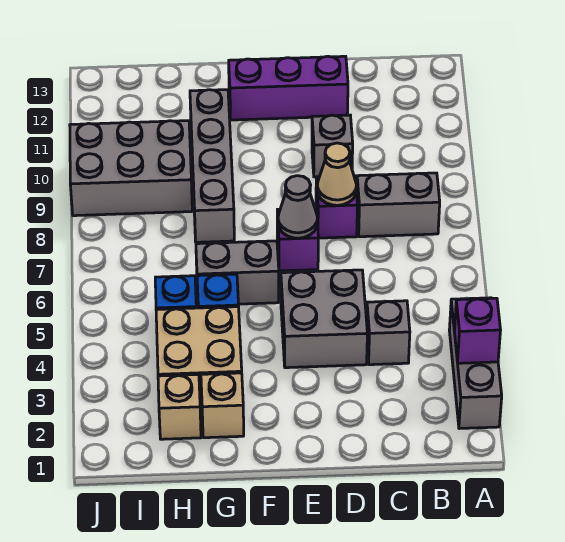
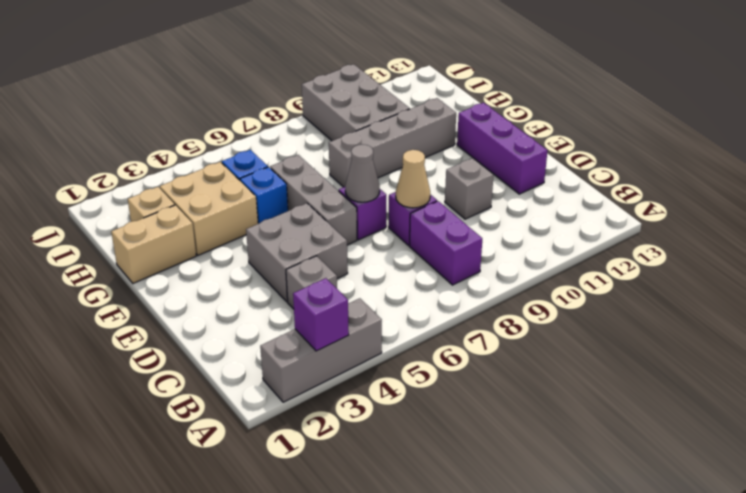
grey brick B8:C8 level 1 -> purple brick B8:C8 level 1
grey brick F6:G6 level 1 -> grey brick E6:G6 level 1
tan brick G2 level 1 -> tan brick G1:G2 level 1

